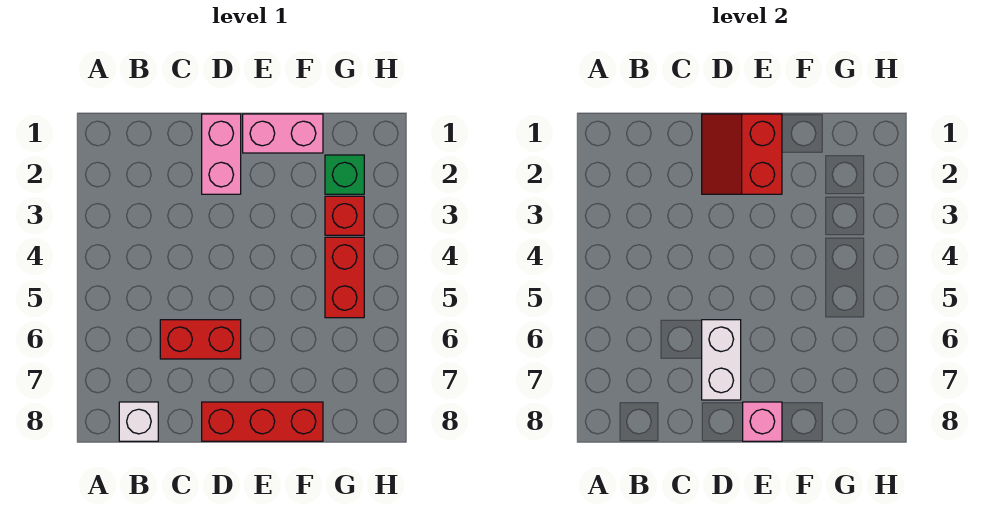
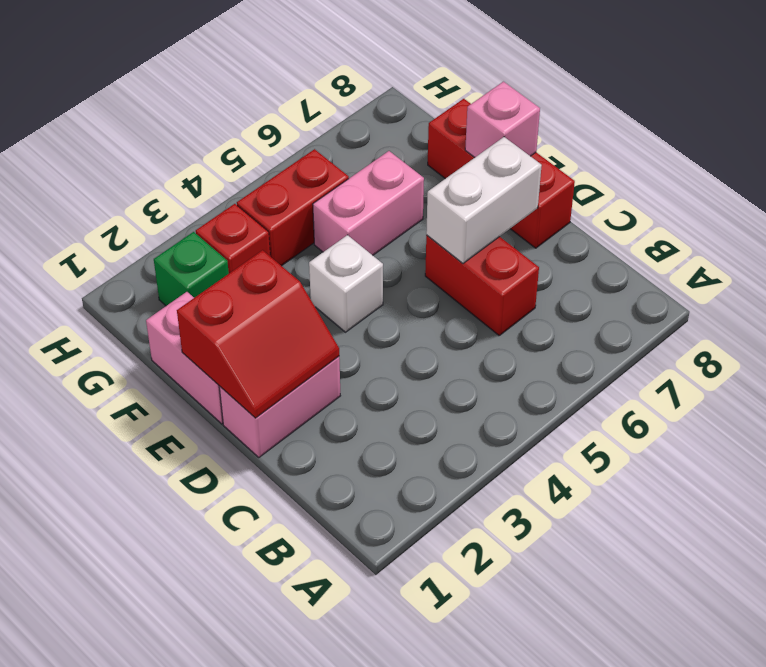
white brick B8 level 1 -> white brick E4 level 1
none -> pink brick F5:F6 level 1

